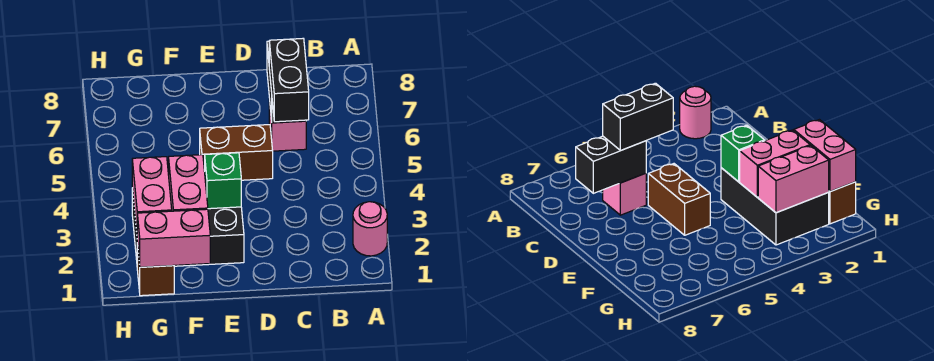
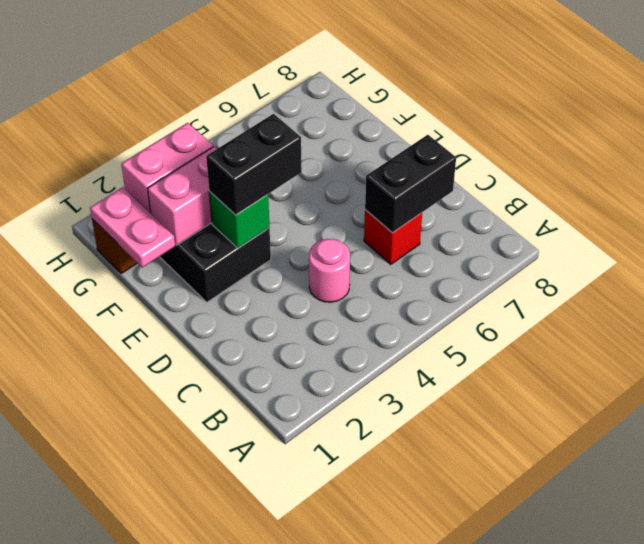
pink round brick A2 level 1 -> pink round brick C4 level 1
black brick C5:C6 level 3 -> black brick E3:E4 level 3
pink brick C6 level 1 -> red brick C6 level 1
brown brick D5:E5 level 1 -> none
pink brick F1:G1 level 2 -> pink plate F1:G1 level 2

